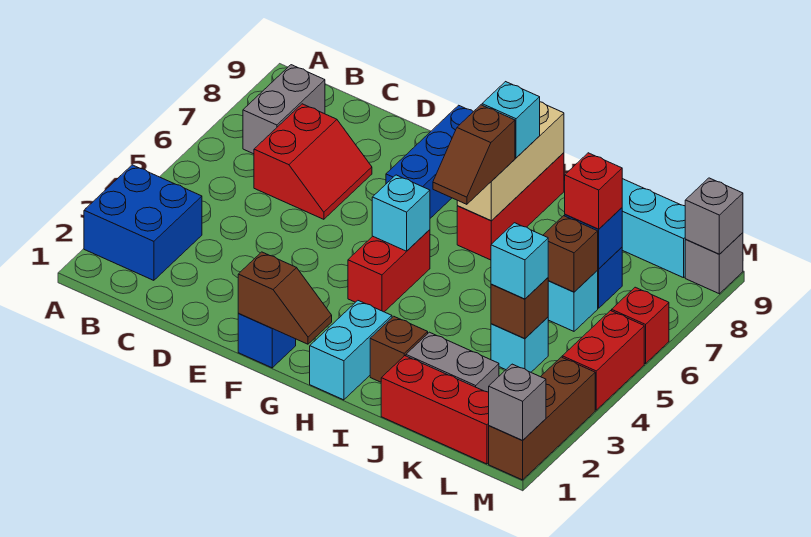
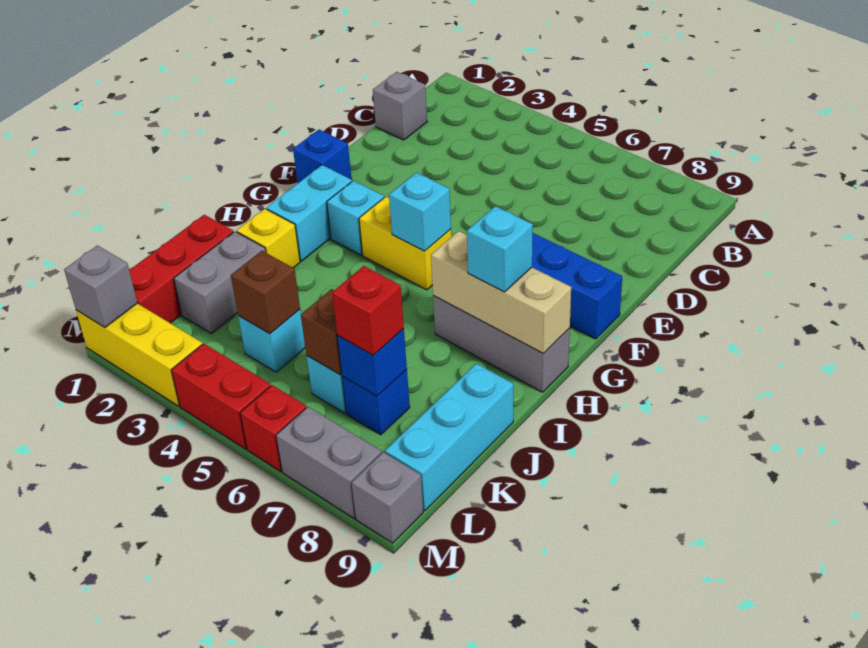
blue brick A2:B3 level 1 -> none
grey brick B7:B8 level 1 -> grey brick M7:M8 level 1
red slope C6:D7 level 1 top C -> none
brown slope F1:G1 level 2 top F -> none
red brick G4:G5 level 1 -> yellow brick G4:G5 level 1
cyan brick H1:H2 level 1 -> cyan brick G2:H2 level 1
brown slope H6:H7 level 3 top 7 -> none
red brick H7:H9 level 1 -> grey brick H7:H9 level 1
brown brick I2 level 1 -> yellow brick I2 level 1
cyan brick K4 level 3 -> cyan brick G3 level 1
brown brick M1:M3 level 1 -> yellow brick M1:M3 level 1
grey brick M9 level 2 -> grey brick C1 level 1

